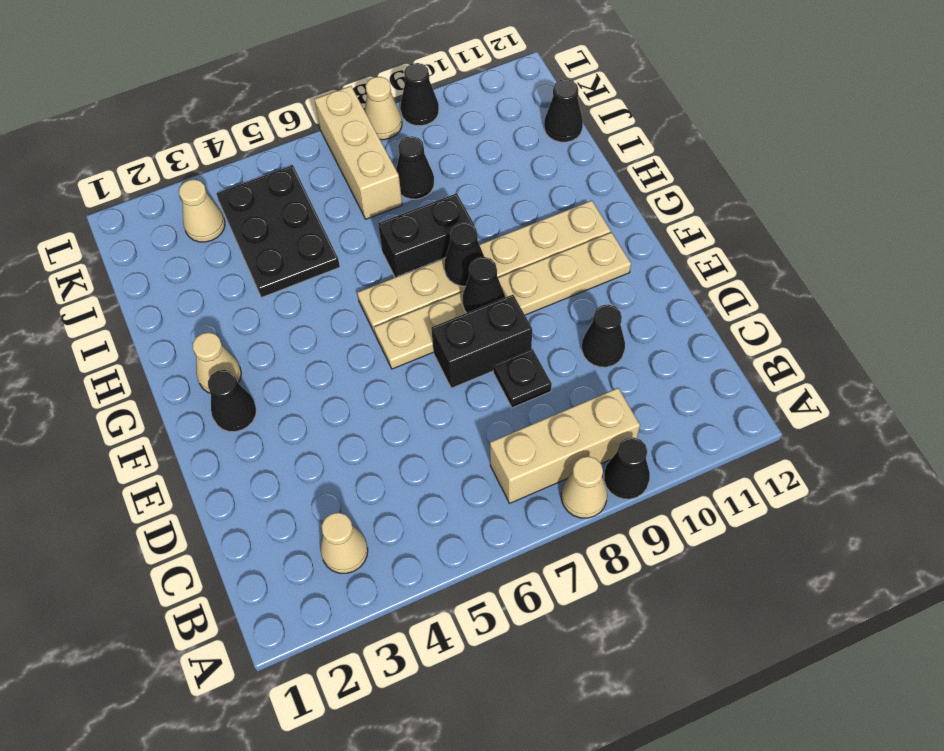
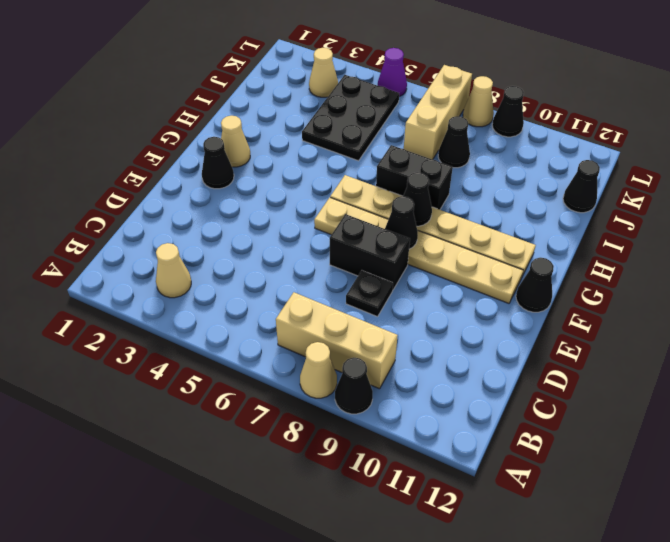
black cone D10 level 1 -> black cone F12 level 1
none -> purple cone L5 level 1

